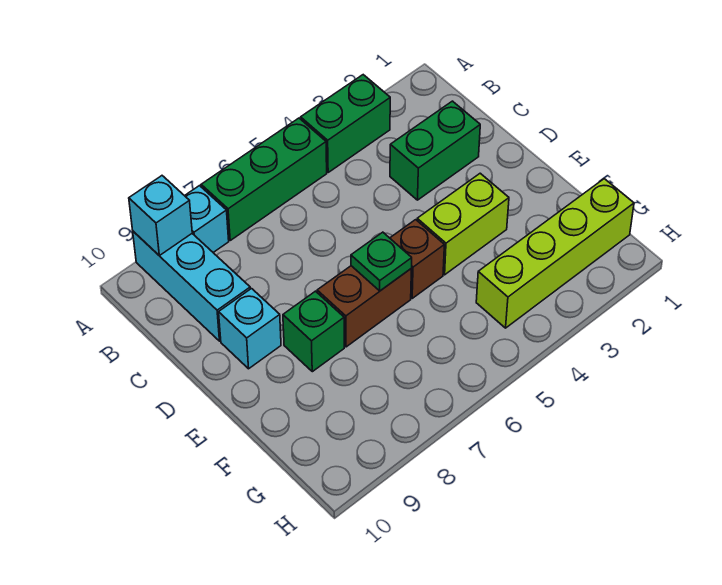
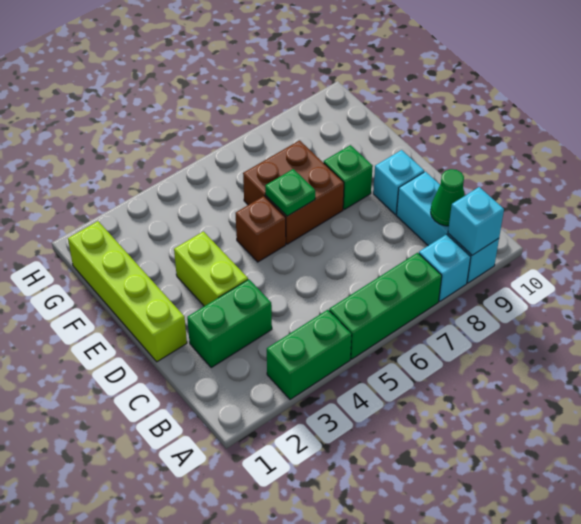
none -> green cone B9 level 2
lime brick E3:E4 level 1 -> lime brick D3:E3 level 1
brown brick E6:E7 level 1 -> brown brick E6:F7 level 1
lime brick G1:G4 level 1 -> lime brick D1:G1 level 1

